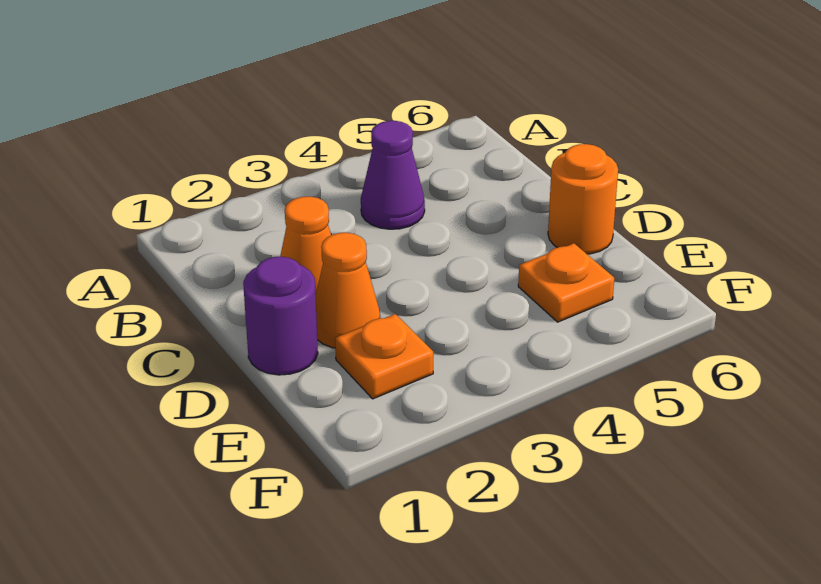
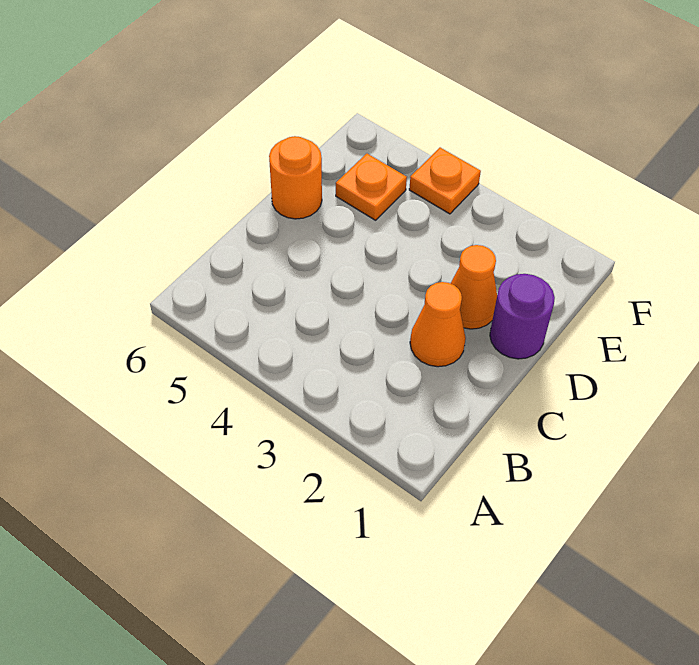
purple cone B4 level 1 -> none
orange plate E2 level 1 -> orange plate F4 level 1

